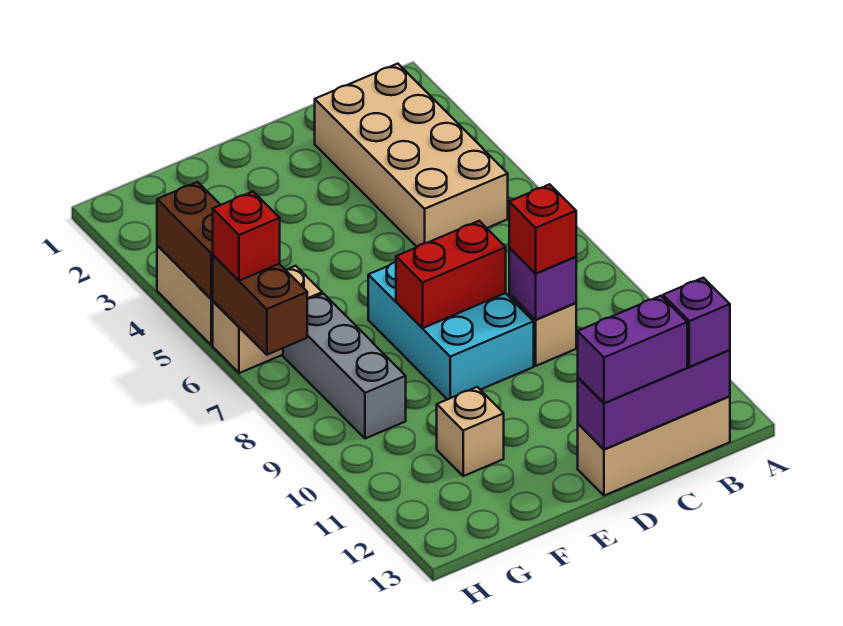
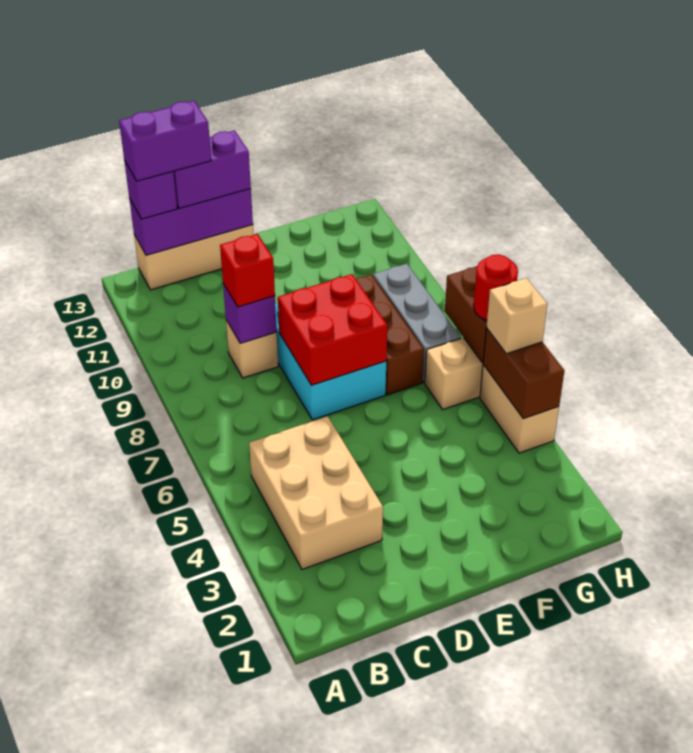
tan brick B2:C5 level 1 -> tan brick B3:C5 level 1
none -> purple brick B13:C13 level 4
red brick D8:E8 level 2 -> red brick D7:E8 level 2
none -> brown brick F7:F9 level 1
tan brick F11 level 1 -> tan brick H5 level 3
red brick H6 level 3 -> red round brick H6 level 3

